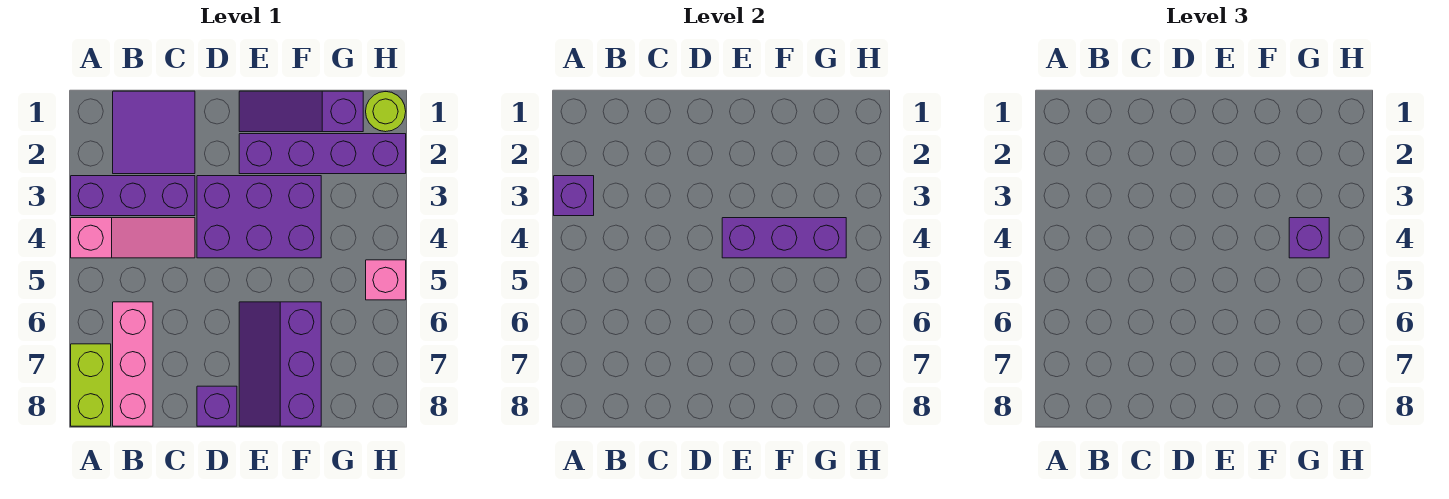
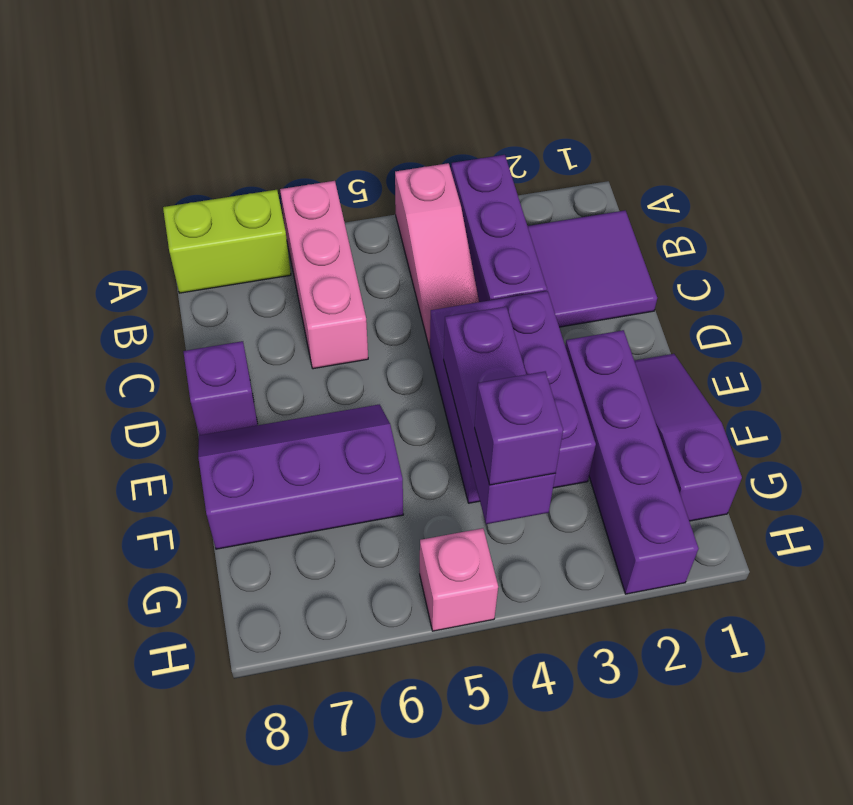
purple brick A3 level 2 -> none
pink brick B6:B8 level 1 -> pink brick A6:C6 level 1
lime round brick H1 level 1 -> none

